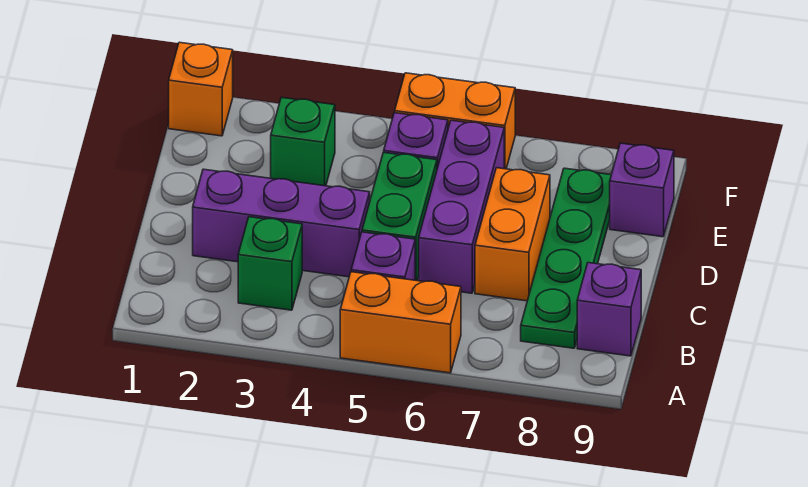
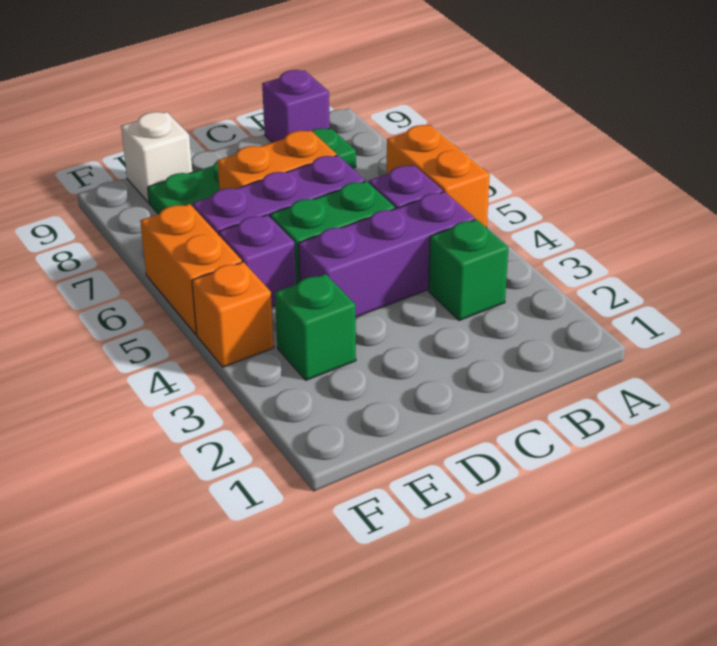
purple brick C2:C4 level 1 -> purple brick B4:D4 level 1
purple brick E9 level 1 -> white brick E9 level 1
orange brick F1 level 1 -> orange brick F4 level 1

